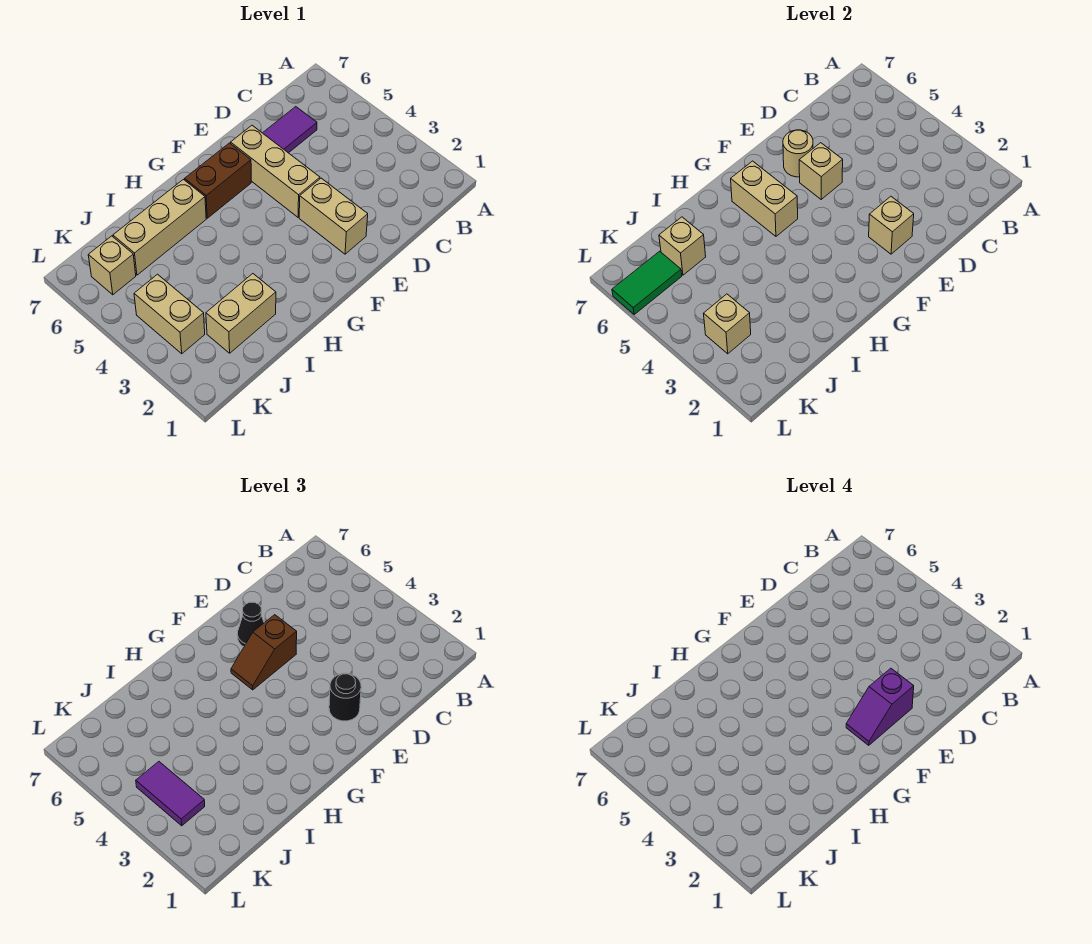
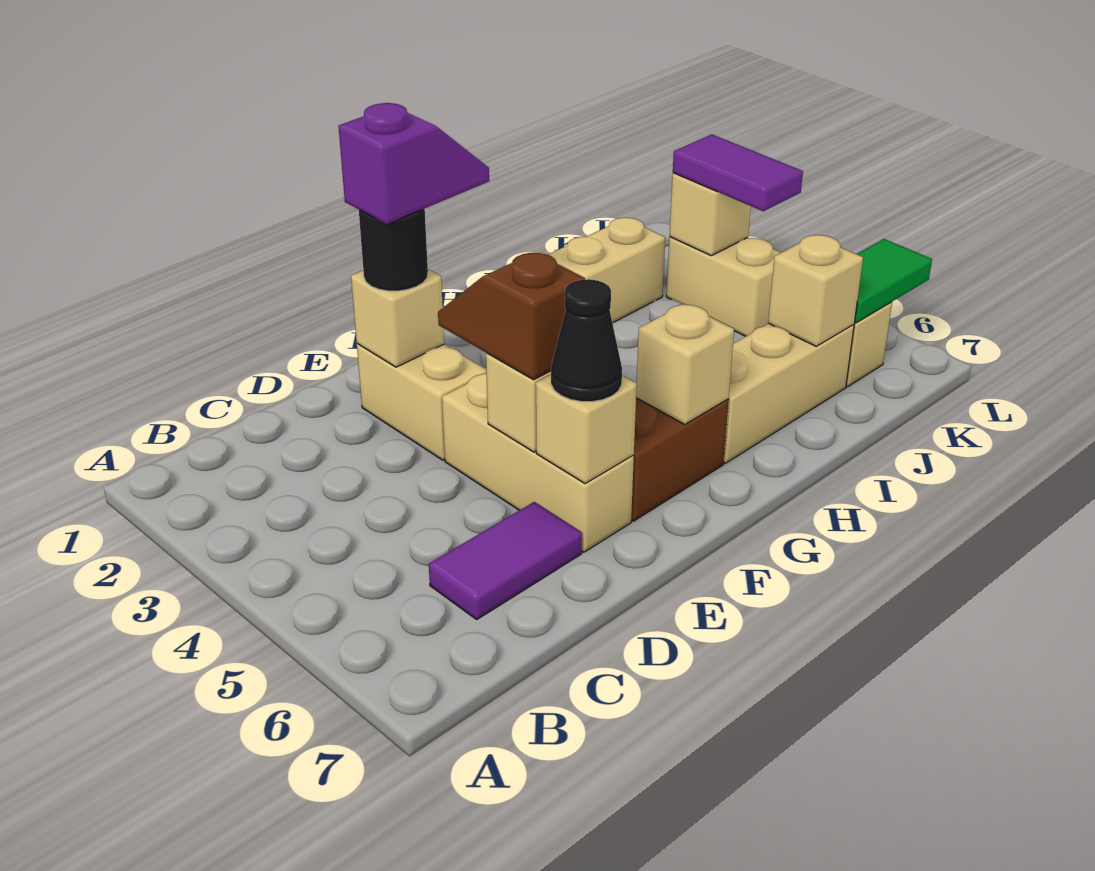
brown slope E5:F5 level 3 top E -> brown slope E4:E5 level 3 top 5
tan round brick E6 level 2 -> tan brick E6 level 2
tan brick G5:G6 level 2 -> tan brick G6 level 2

